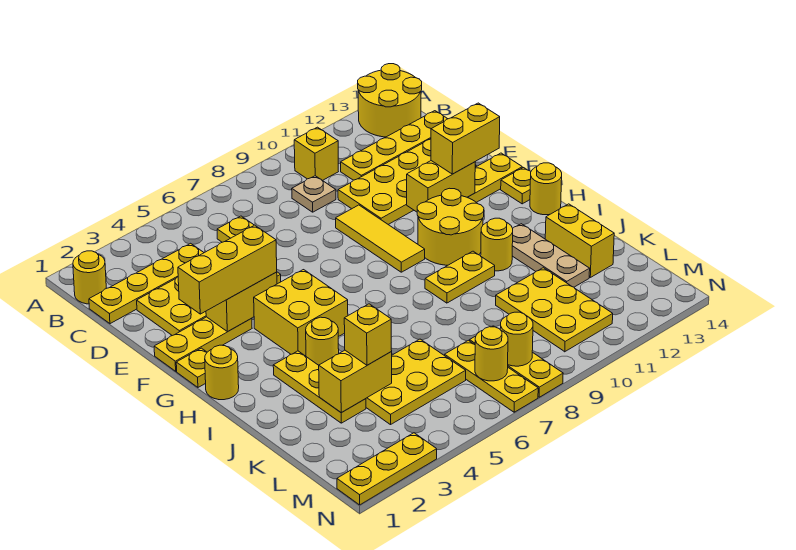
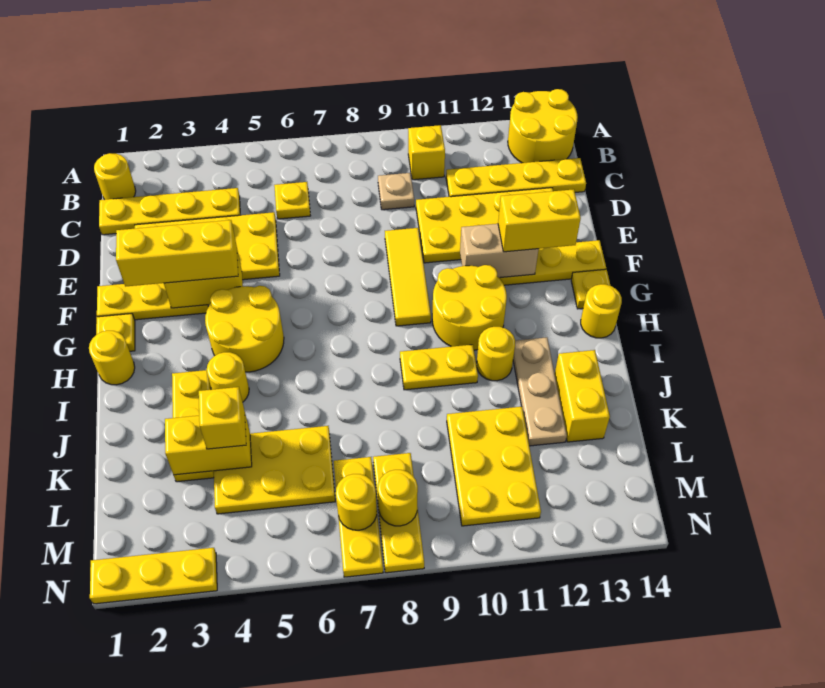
yellow brick F11:F12 level 2 -> tan brick F11:F12 level 2
yellow brick G4:H5 level 1 -> yellow round brick G4:H5 level 1

